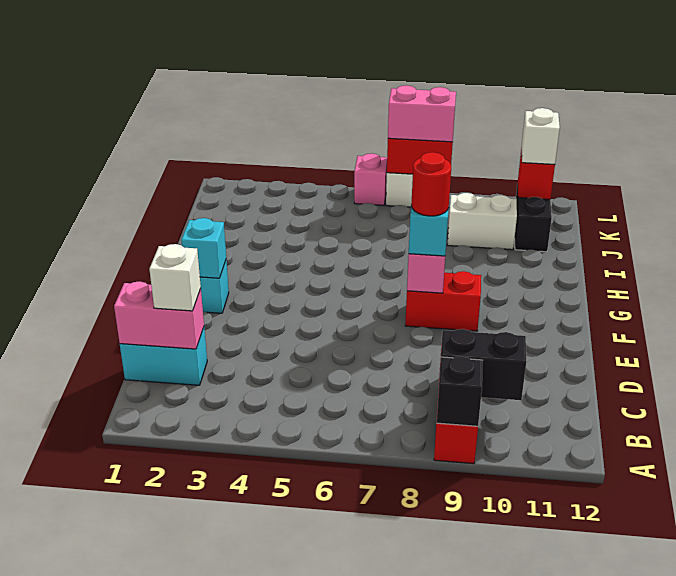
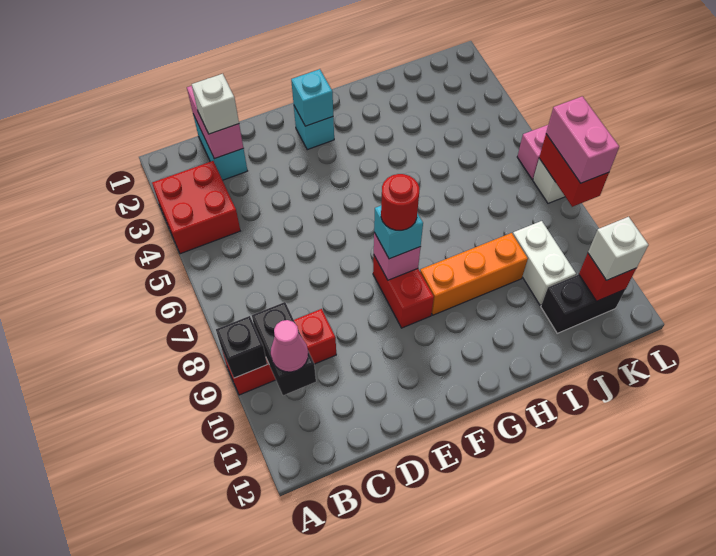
none -> red brick A3:B4 level 1
none -> pink cone B10 level 3
none -> orange brick G9:I9 level 1

